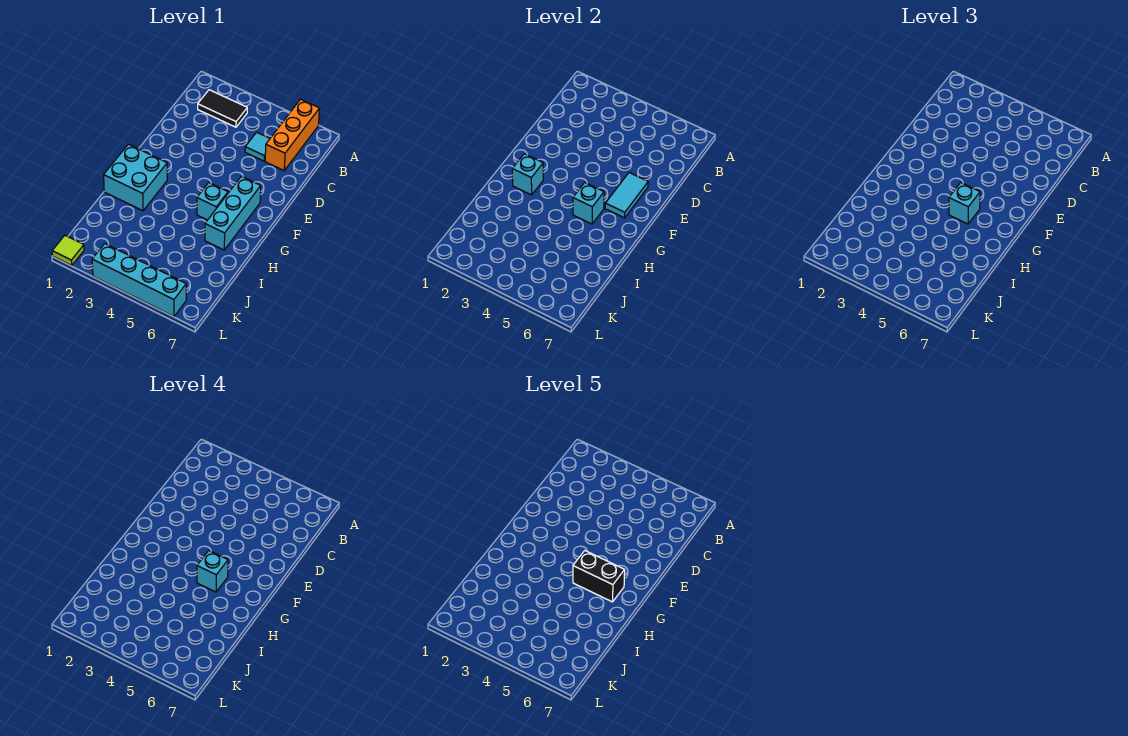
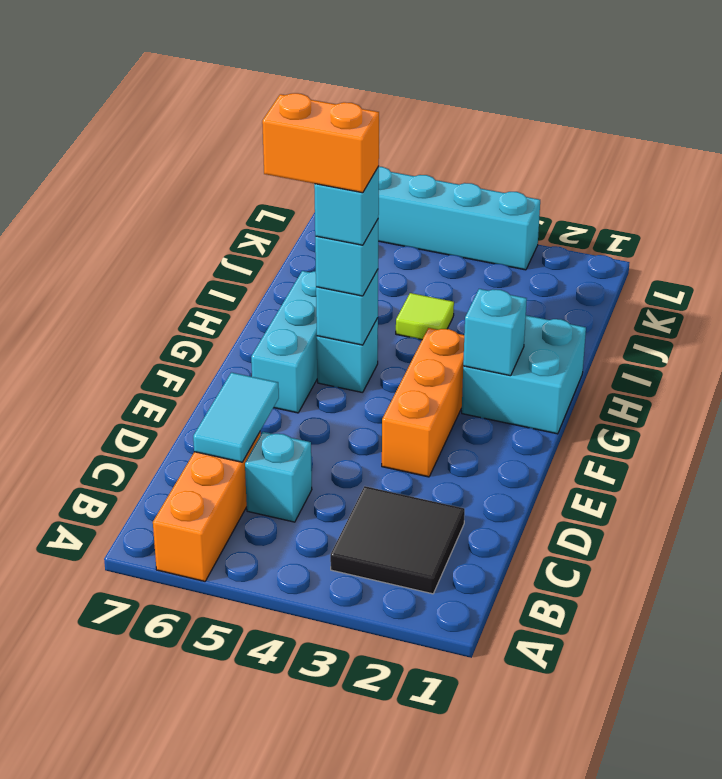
black tile B2:B3 level 1 -> black tile B2:C3 level 1
cyan tile C5 level 1 -> cyan brick C5 level 1
none -> orange brick E3:G3 level 1
cyan tile E6:F6 level 2 -> cyan tile C6:D6 level 2
black brick G5:G6 level 5 -> orange brick G5:G6 level 5
lime tile L1 level 1 -> lime tile I4 level 1

